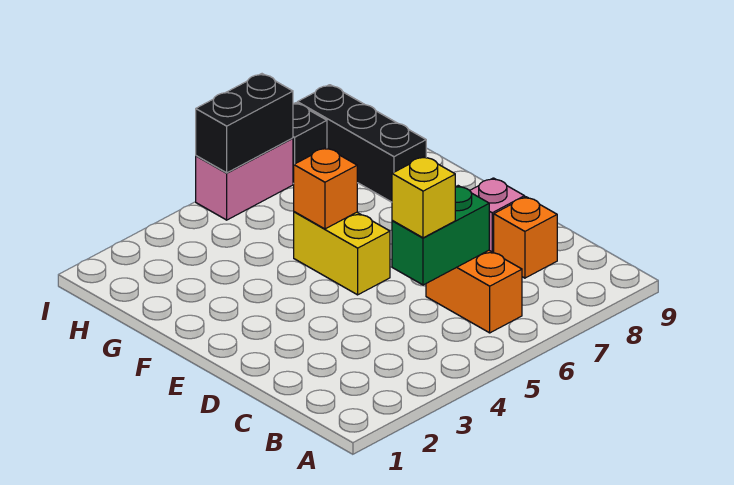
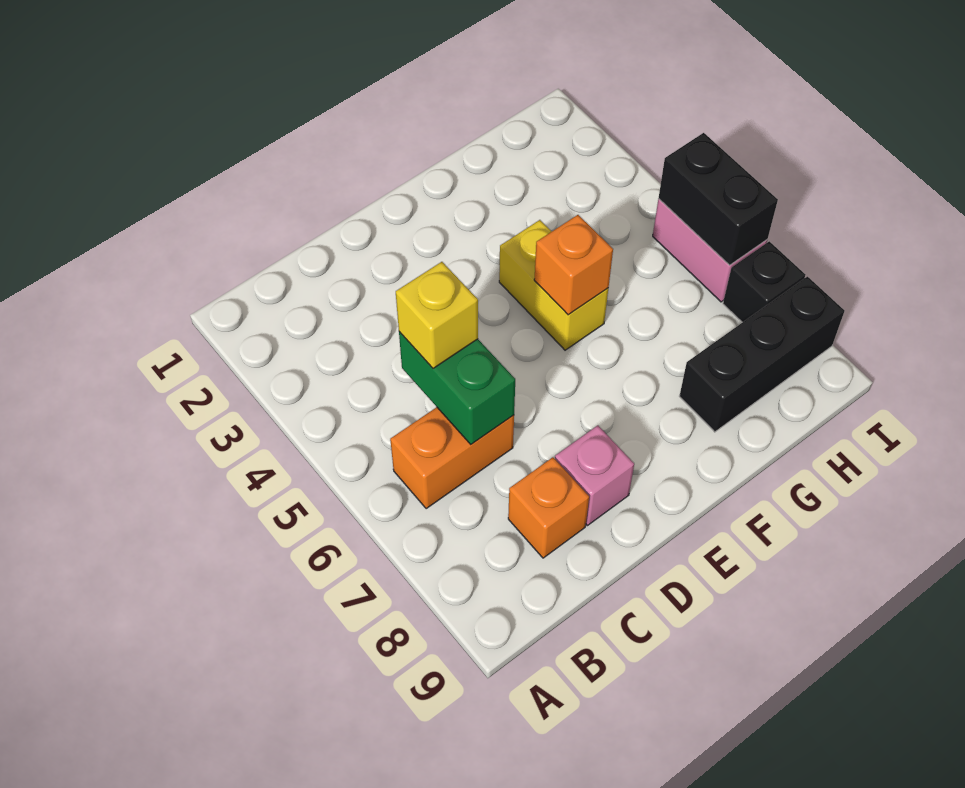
yellow brick E5:F5 level 1 -> yellow brick F4:F5 level 1

